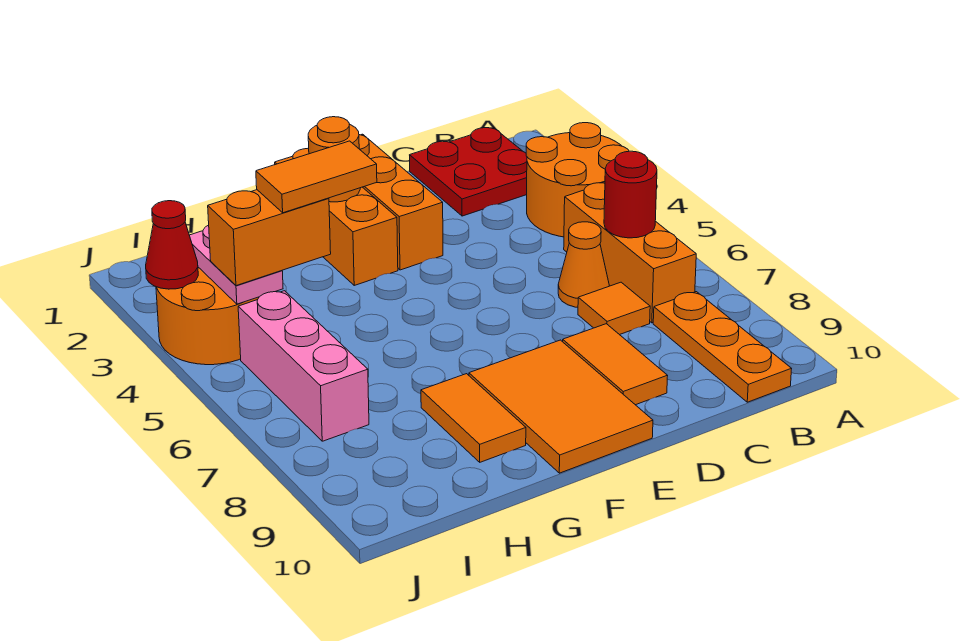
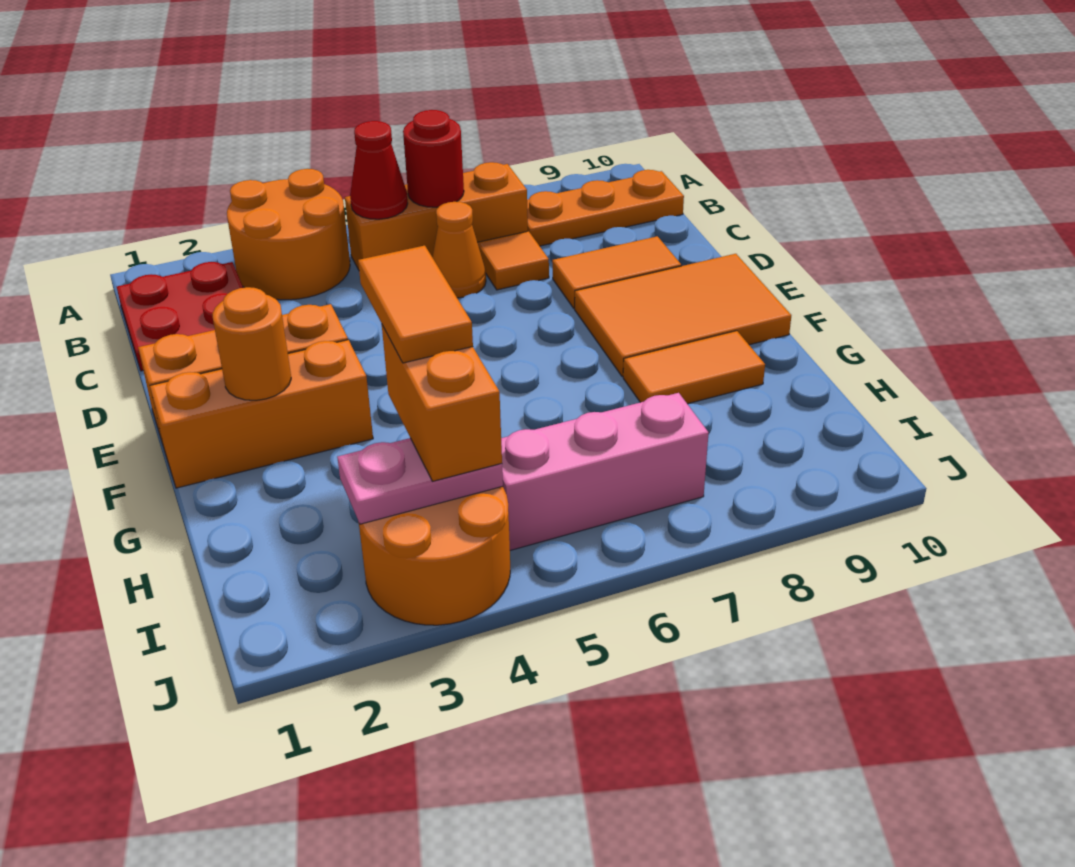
red cone J3 level 2 -> red cone B5 level 2

